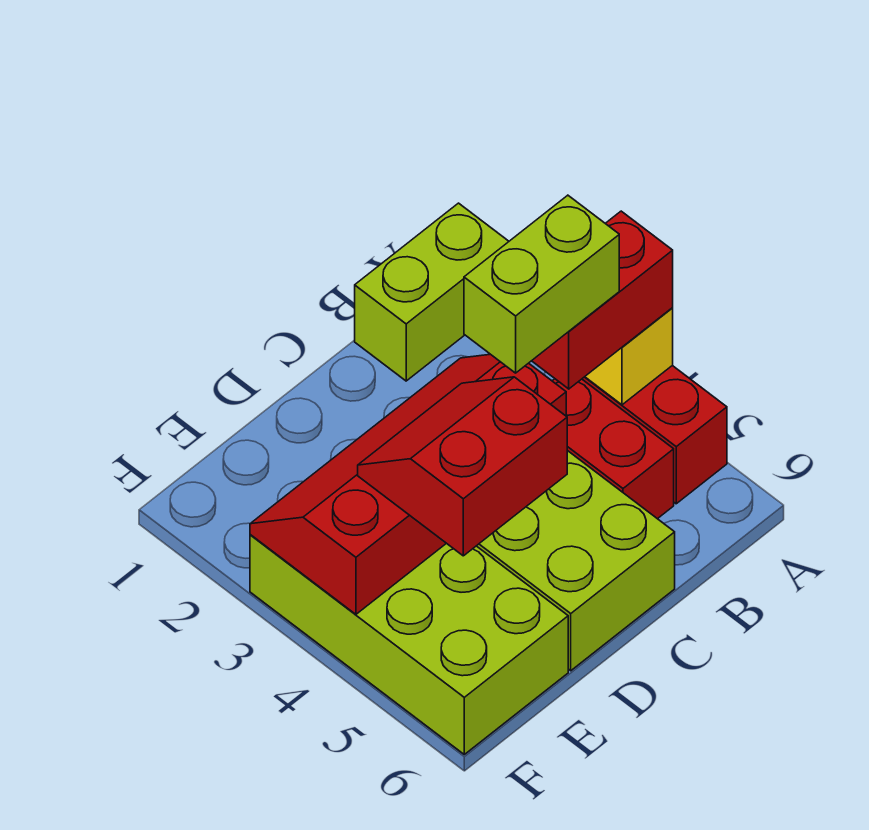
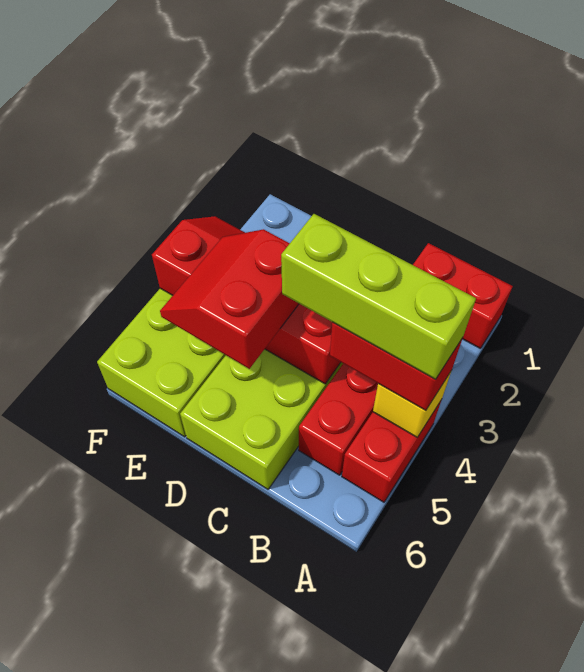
lime brick A1:B1 level 1 -> red brick A1:B1 level 1
lime brick B4:C4 level 4 -> lime brick A4:C4 level 4
red slope D4:E5 level 3 top 5 -> red slope D4:E5 level 3 top D

